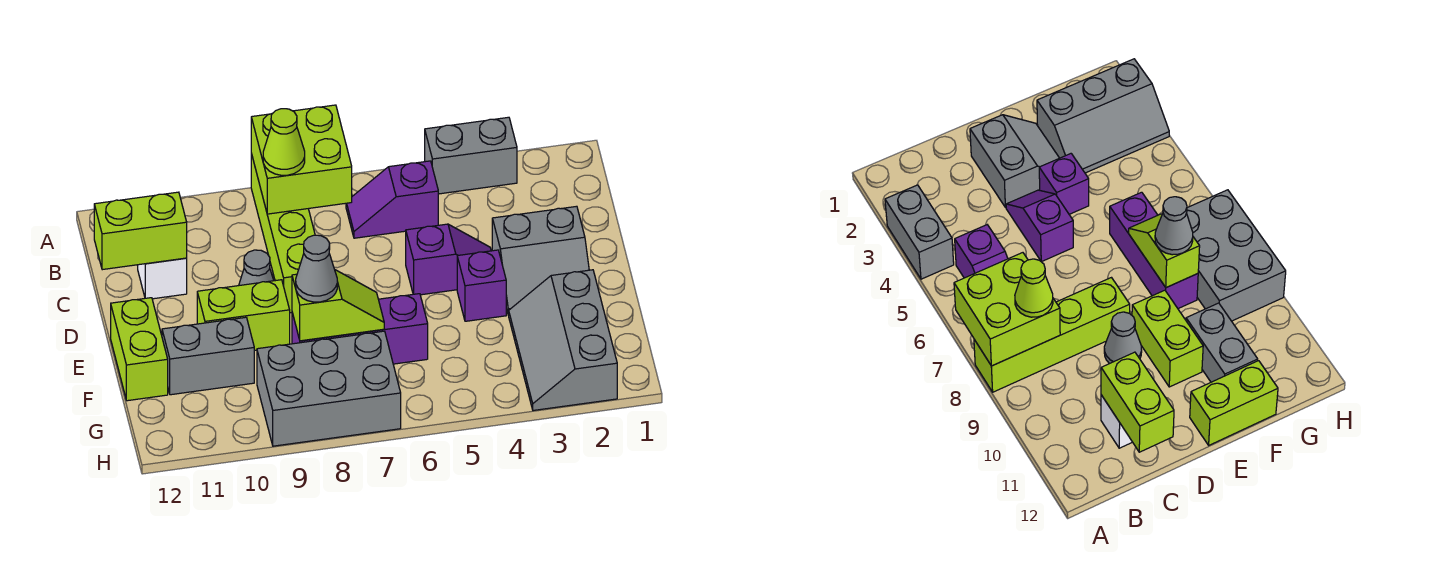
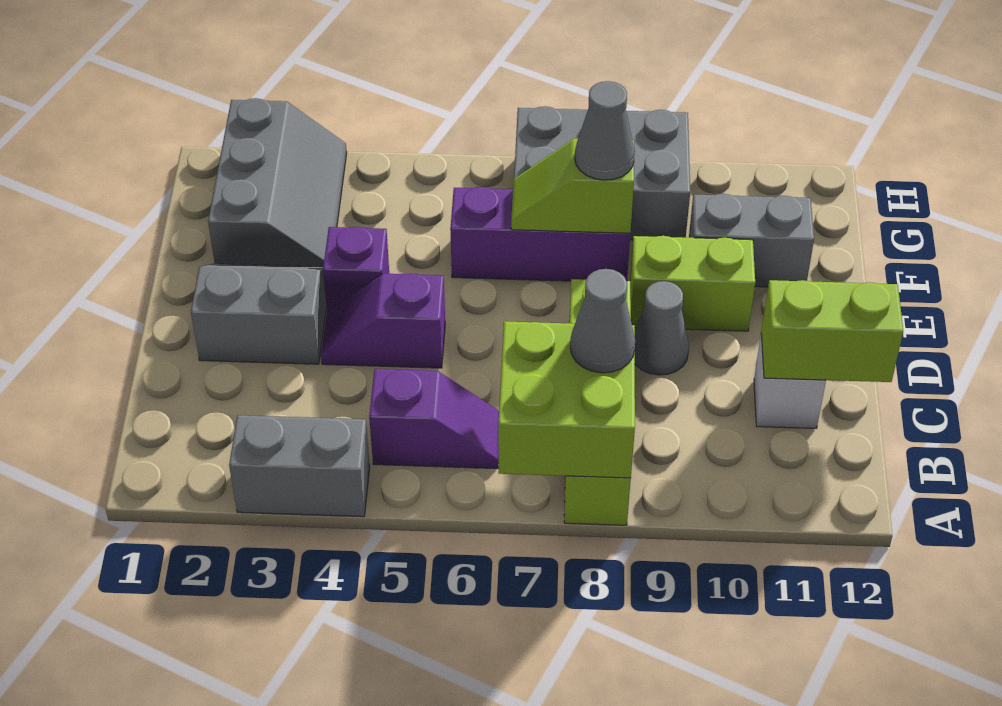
lime cone B8 level 3 -> grey cone B8 level 3
lime brick E12:F12 level 1 -> none

